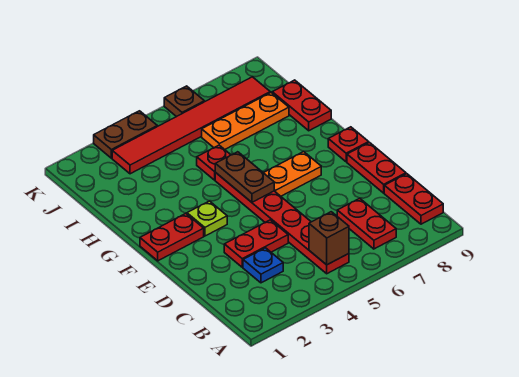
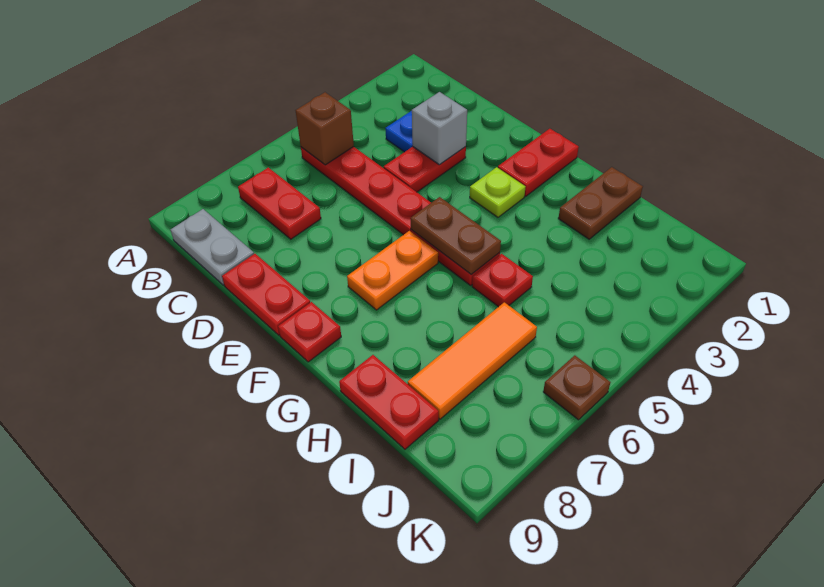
red plate B9:C9 level 1 -> grey plate B9:C9 level 1
none -> grey brick D3 level 2
orange plate I6:I8 level 1 -> orange tile I6:I8 level 1
red tile J3:J8 level 1 -> none
brown plate K3:K4 level 1 -> brown plate H1:H2 level 1

